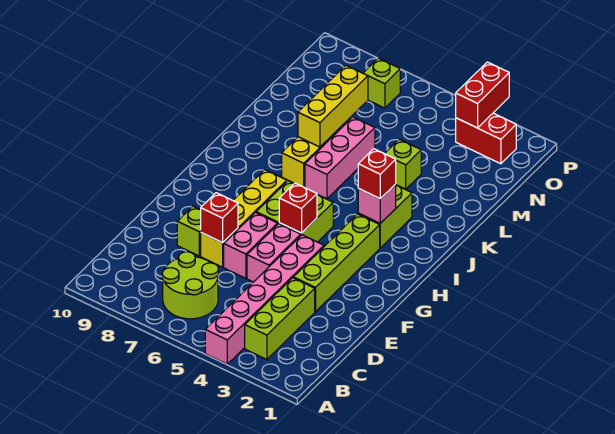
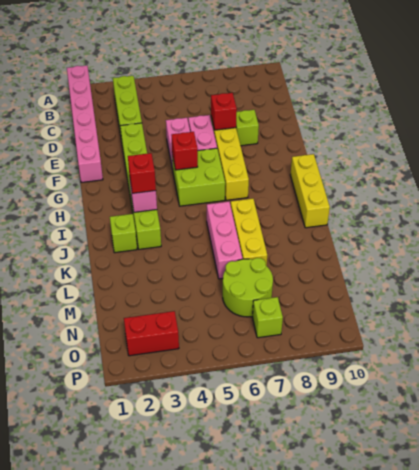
pink brick A4:F4 level 1 -> pink brick A1:F1 level 1
lime round brick B6:C7 level 1 -> lime round brick M6:N7 level 1
yellow brick K7:M7 level 2 -> yellow brick H10:J10 level 1
lime brick L4 level 1 -> lime brick J2 level 1
red brick O3:P3 level 2 -> none

